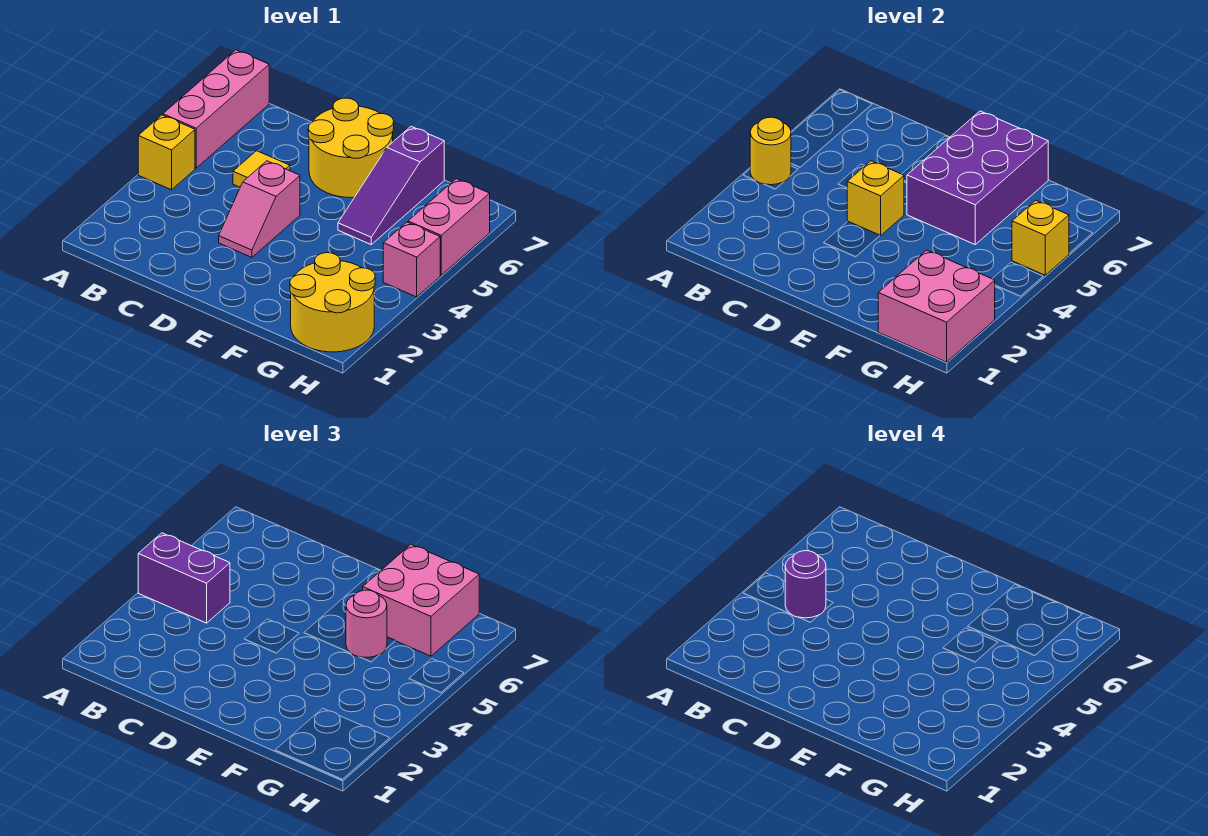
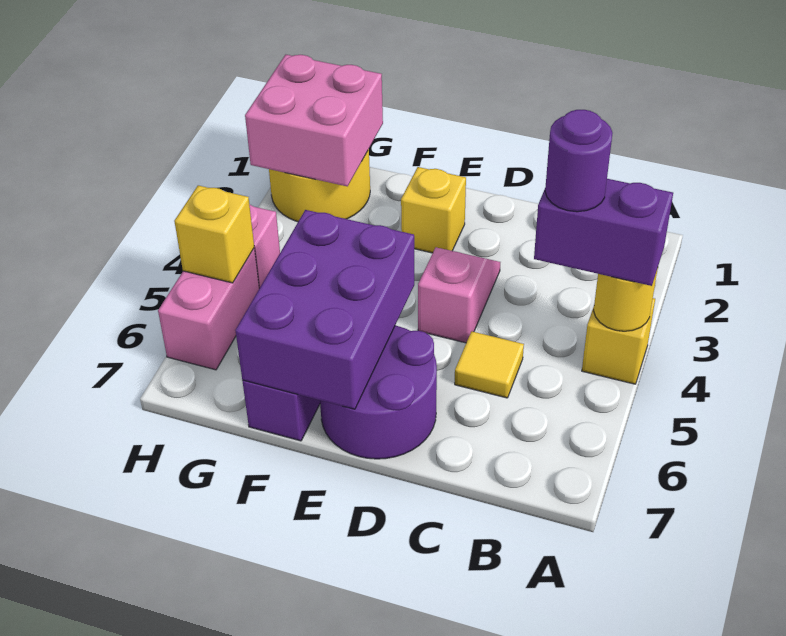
pink brick A5:A7 level 1 -> none
yellow brick D4 level 2 -> yellow brick E2 level 1
yellow round brick D6:E7 level 1 -> purple round brick D6:E7 level 1
pink round brick F5 level 3 -> none
pink brick F6:G7 level 3 -> none

